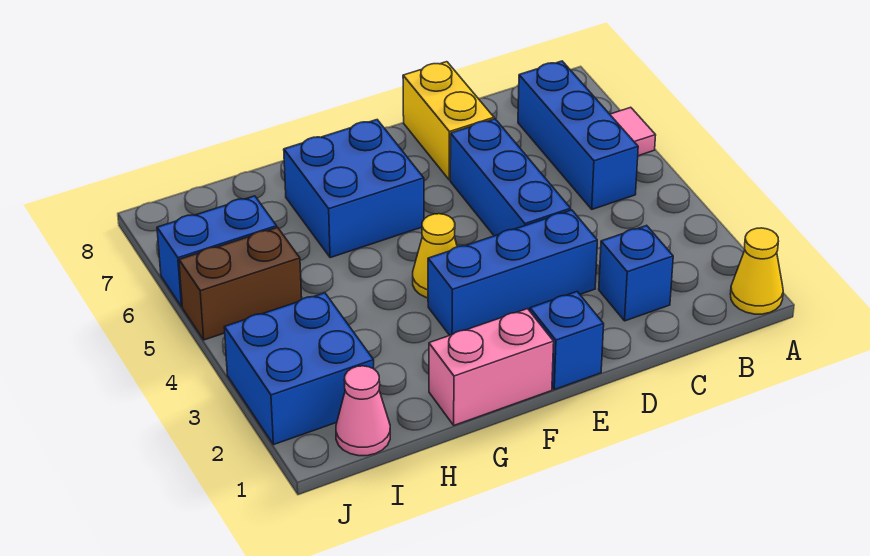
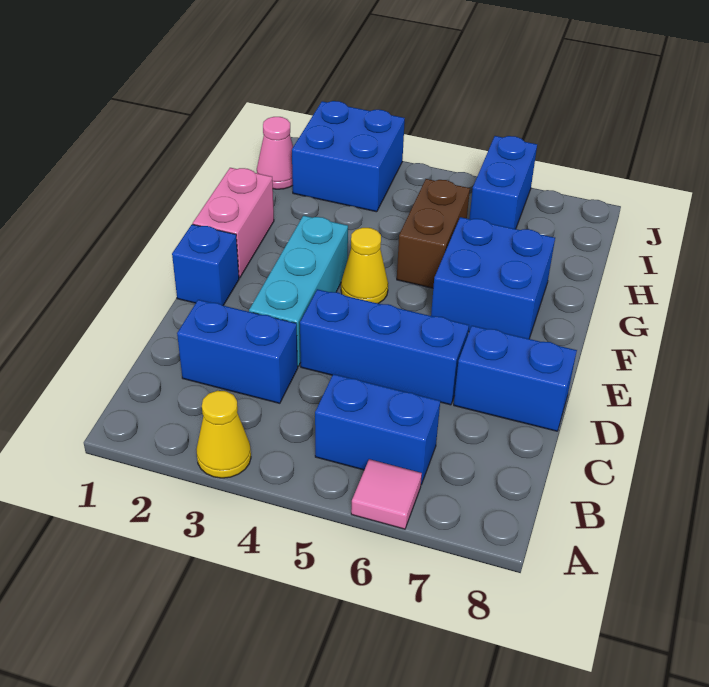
yellow cone A1 level 1 -> yellow cone A3 level 1
blue brick B5:B7 level 1 -> blue brick B5:B6 level 1
blue brick C2 level 1 -> blue brick C2:C3 level 1
blue brick D3:F3 level 1 -> cyan brick D3:F3 level 1
yellow brick D7:D8 level 1 -> blue brick D7:D8 level 1
brown brick I5:J5 level 1 -> brown brick G5:H5 level 1

